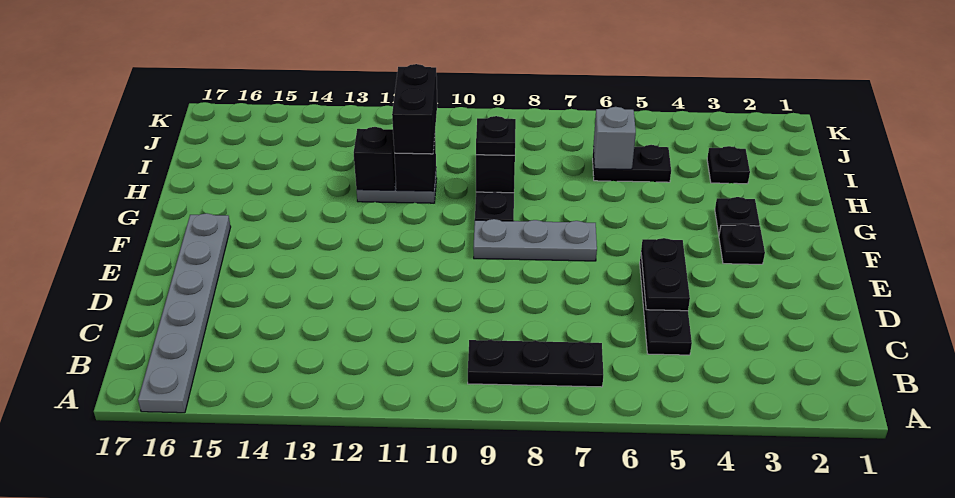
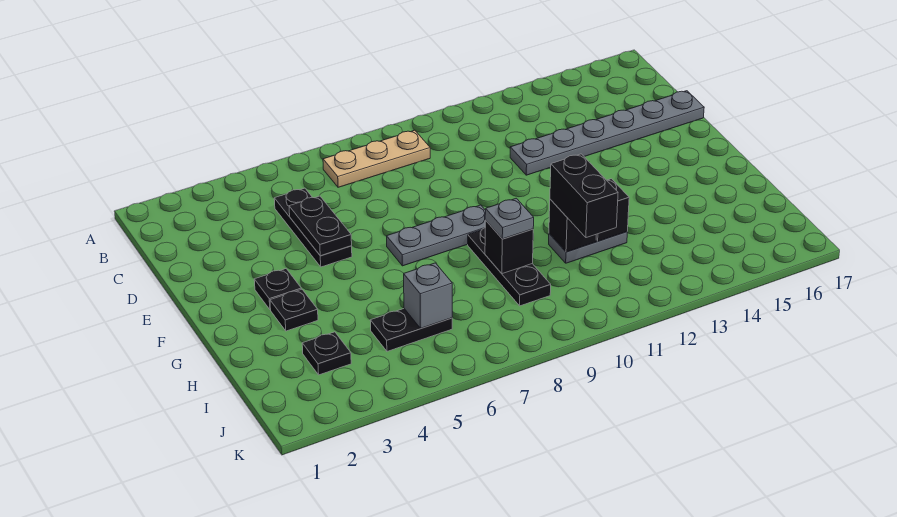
grey plate A16:F16 level 1 -> grey plate D12:D17 level 1
black plate B7:B9 level 1 -> tan plate B7:B9 level 1
black plate H9 level 3 -> grey plate H9 level 3

